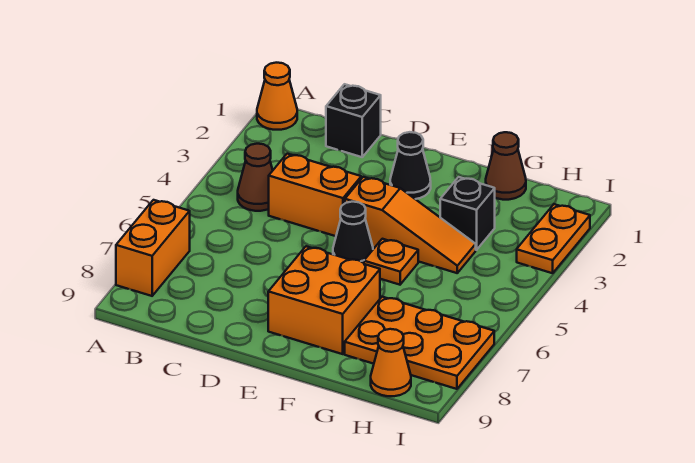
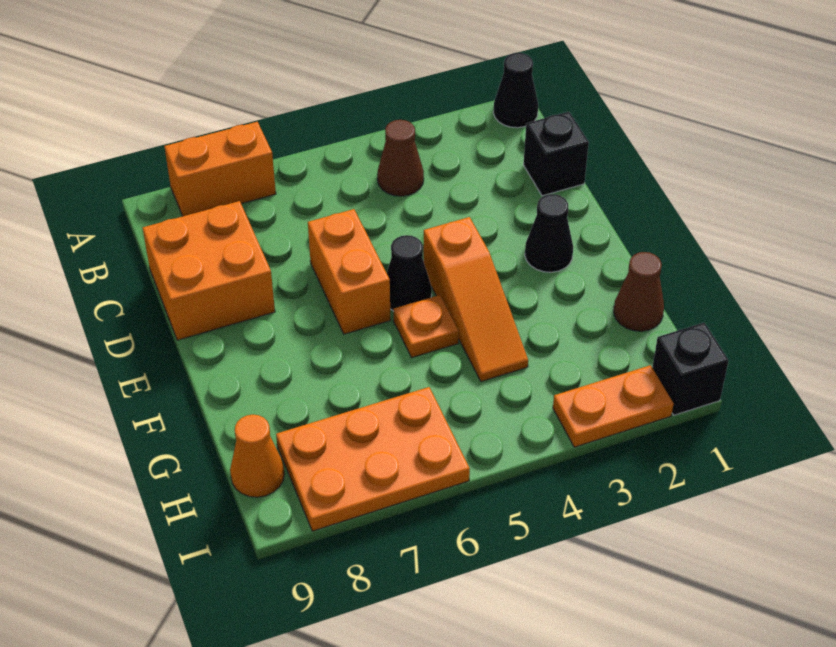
orange cone A1 level 1 -> black cone A1 level 1
orange brick C4:D4 level 1 -> orange brick D6:E6 level 1
orange brick E7:F8 level 1 -> orange brick C8:D9 level 1
black brick G3 level 1 -> black brick I1 level 1
orange plate G7:I8 level 1 -> orange plate H6:I8 level 1

